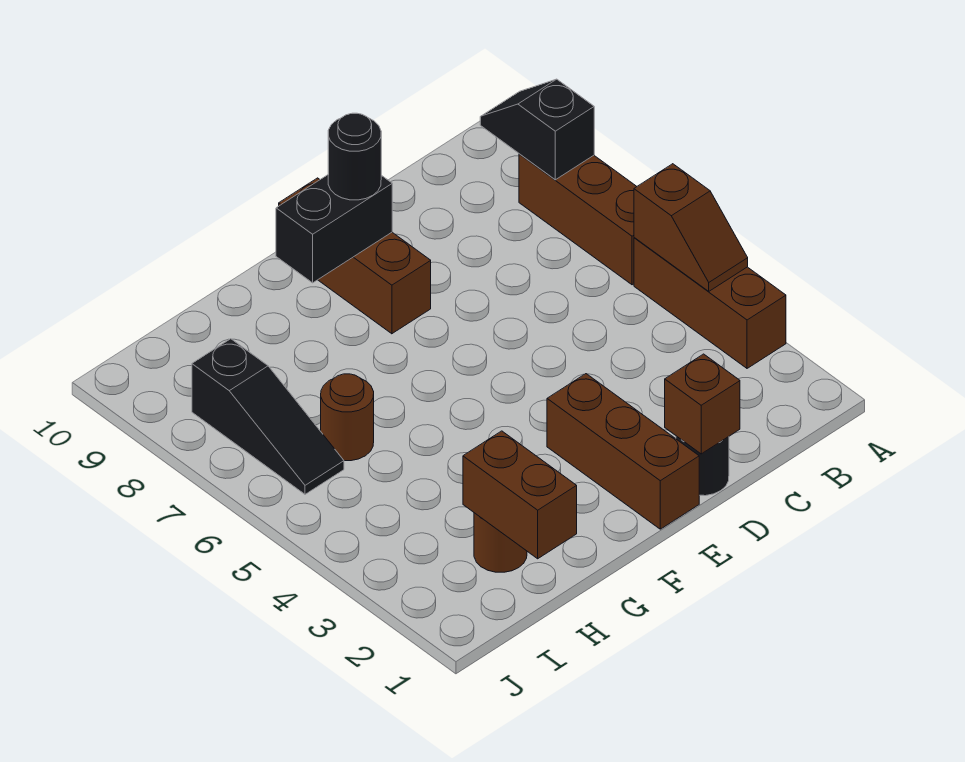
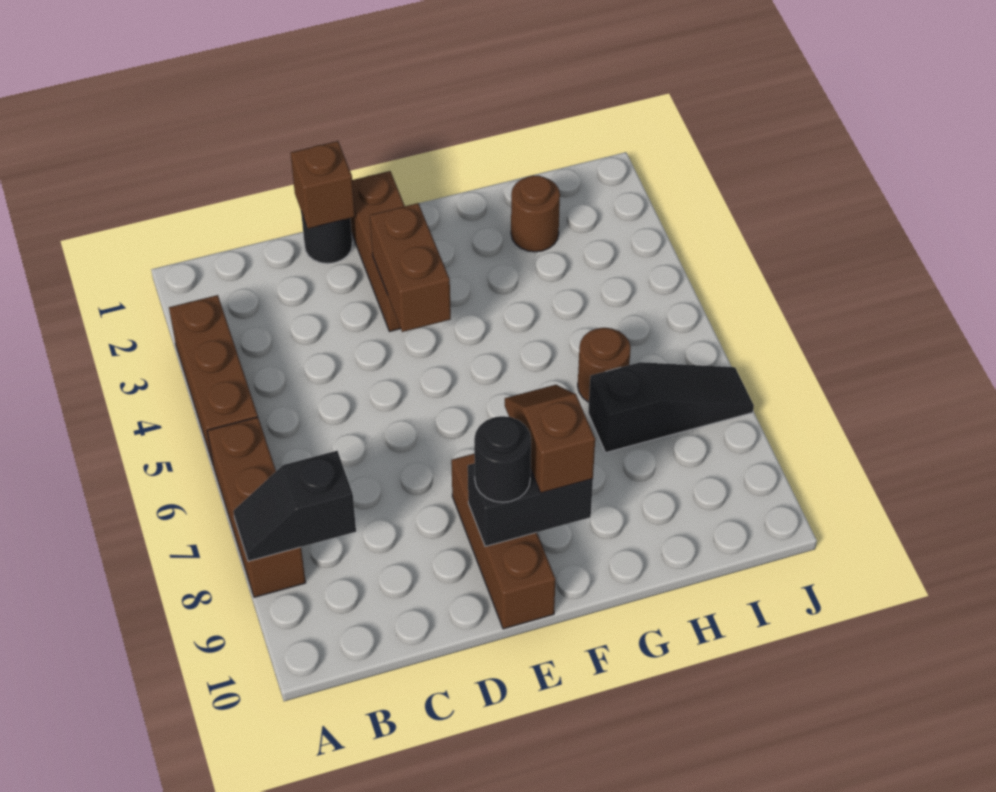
brown slope A4:A5 level 2 top 5 -> brown slope F8:F9 level 3 top 9
black slope A8:A9 level 2 top 8 -> black slope A8:B8 level 2 top B
brown brick H1:H2 level 2 -> brown brick E3:E4 level 2
black slope I6:I8 level 1 top 8 -> black slope H7:J7 level 1 top H

